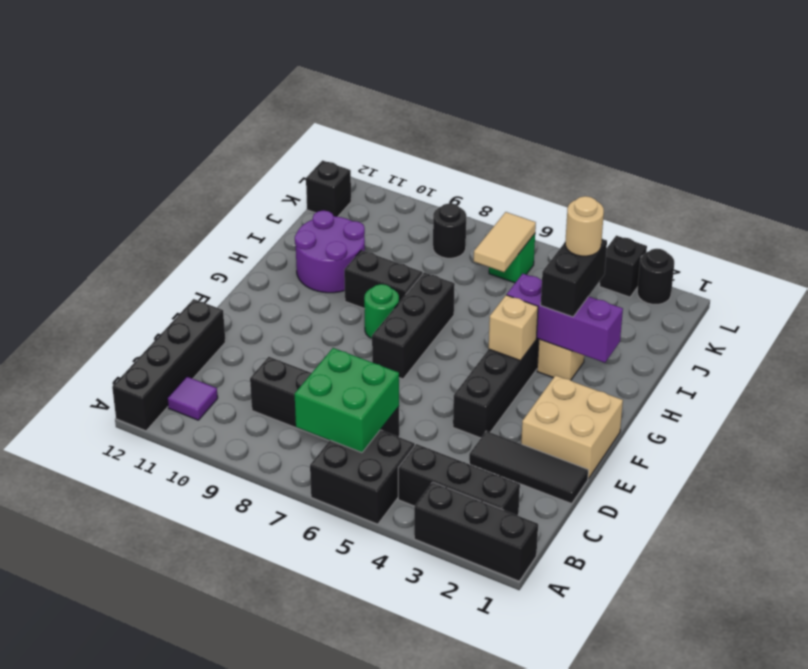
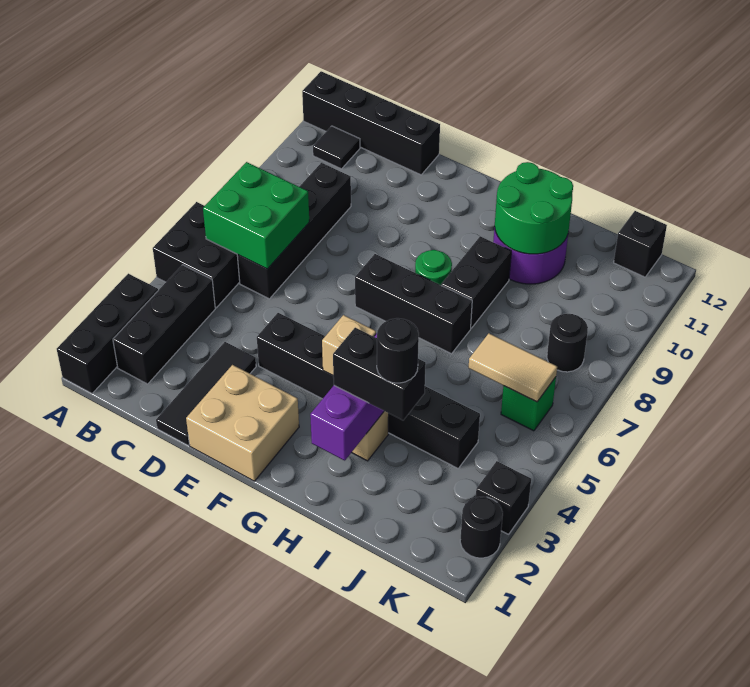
purple tile B11 level 1 -> black tile B11 level 1
none -> green round brick H10:I11 level 2
tan round brick I3 level 4 -> black round brick I3 level 4

